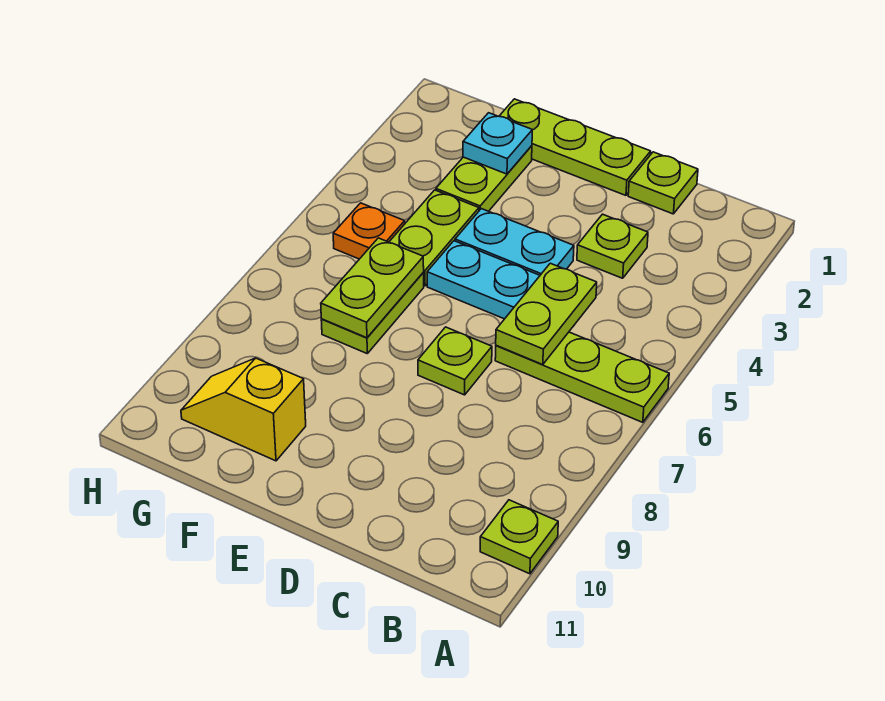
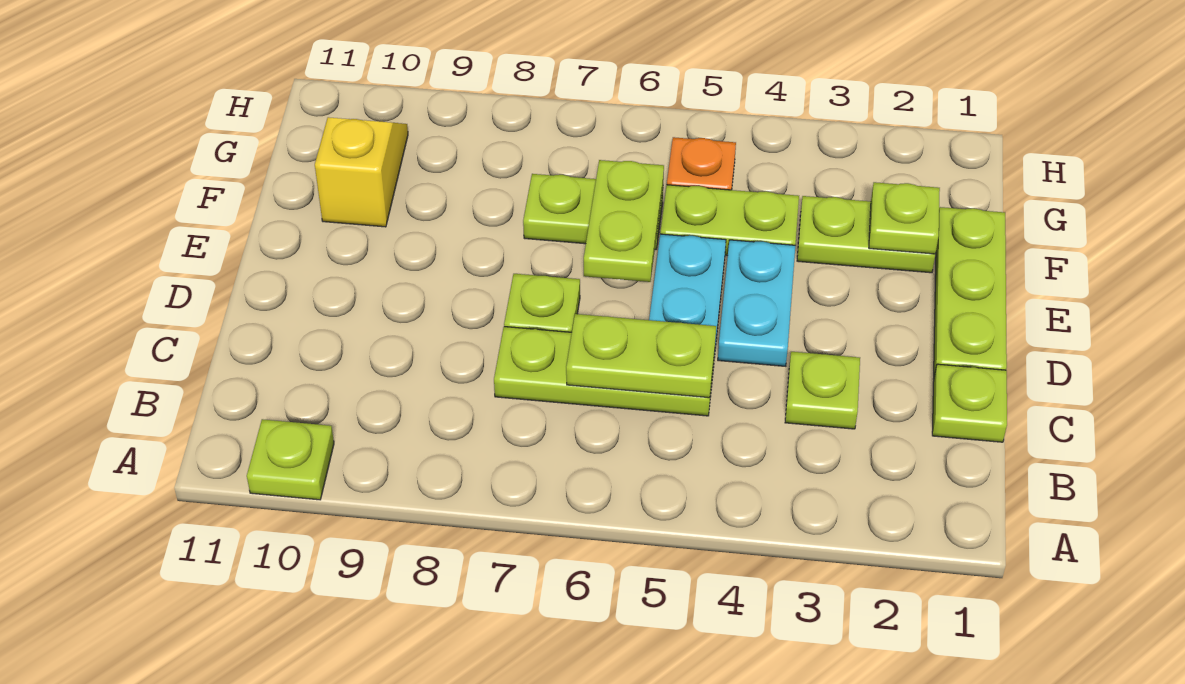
lime plate A6:C6 level 1 -> lime plate C5:C7 level 1
cyan plate F2 level 2 -> lime plate F2 level 2
lime plate F6:F7 level 2 -> lime plate E6:F6 level 2

